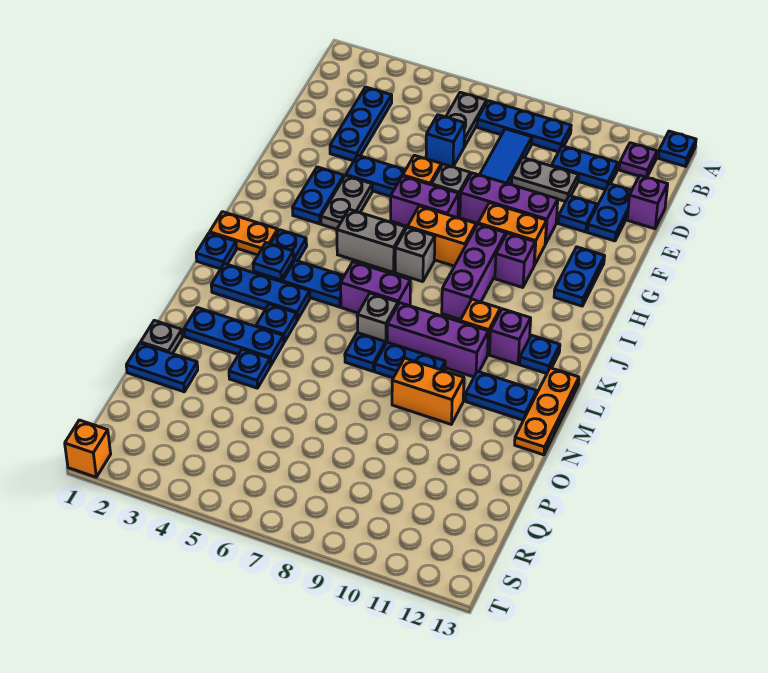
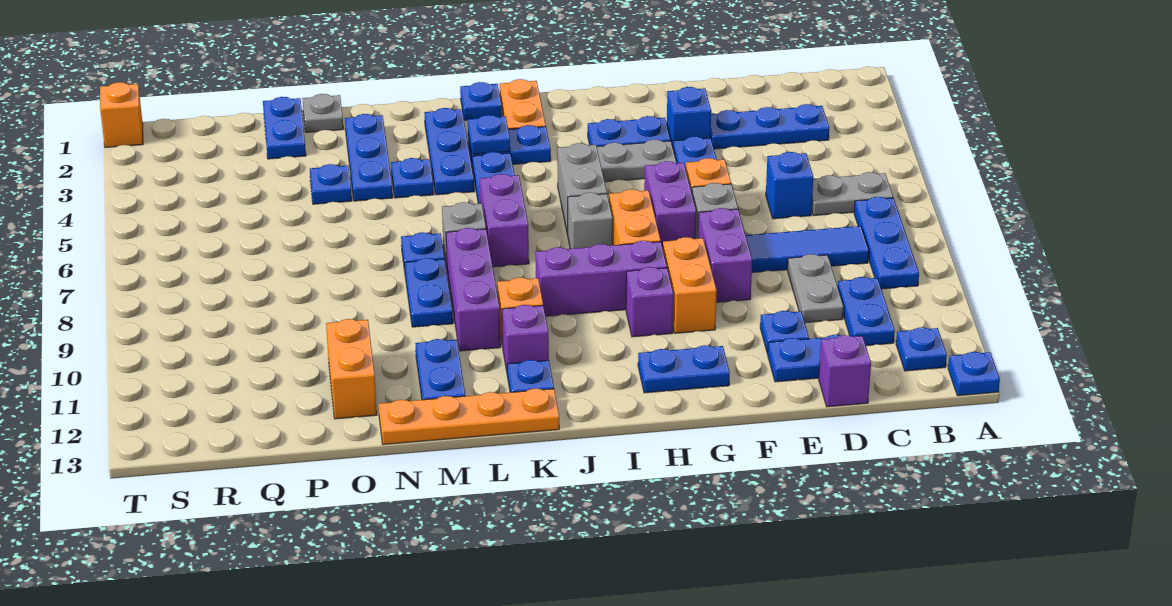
purple plate B12 level 1 -> blue plate B12 level 1
none -> blue brick F3 level 1
purple brick F8:F10 level 1 -> purple brick F8:F9 level 1
orange plate L13:N13 level 1 -> orange plate K13:N13 level 1
orange brick N9:N10 level 1 -> orange brick O11:O12 level 1

